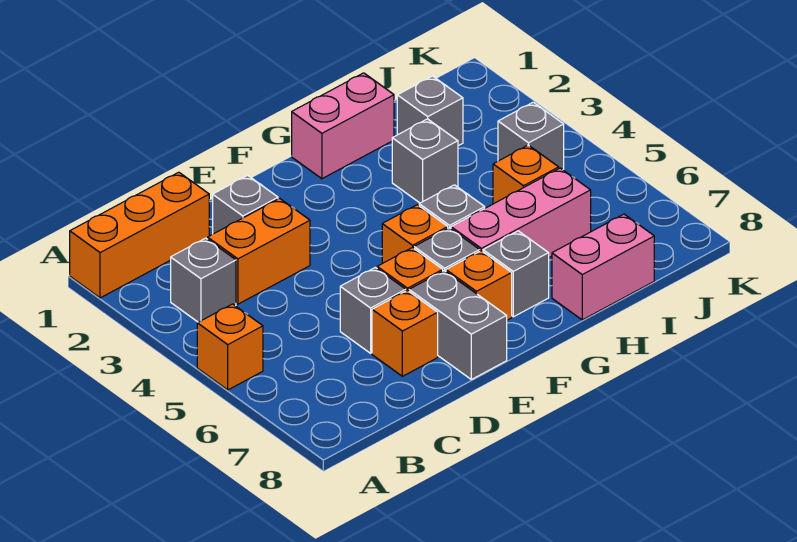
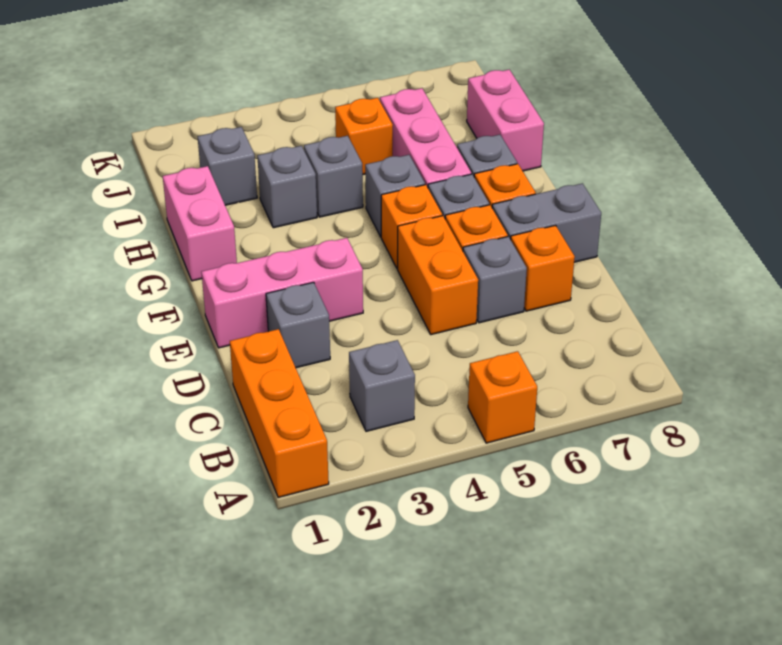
orange brick C3:D3 level 1 -> orange brick D5:E5 level 1
none -> pink brick E1:E3 level 1
grey brick J4 level 1 -> grey brick H4 level 1

